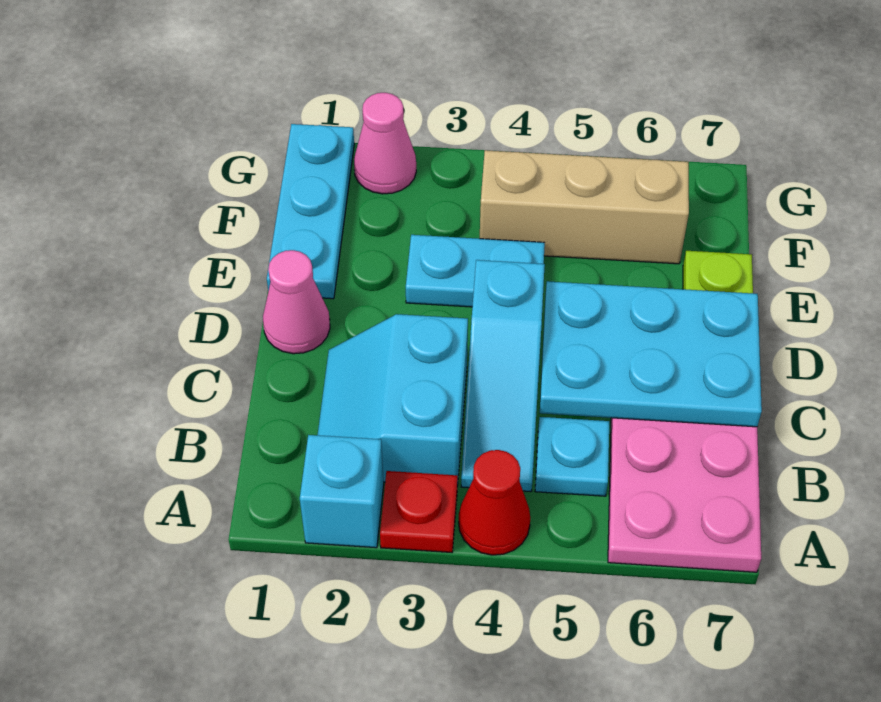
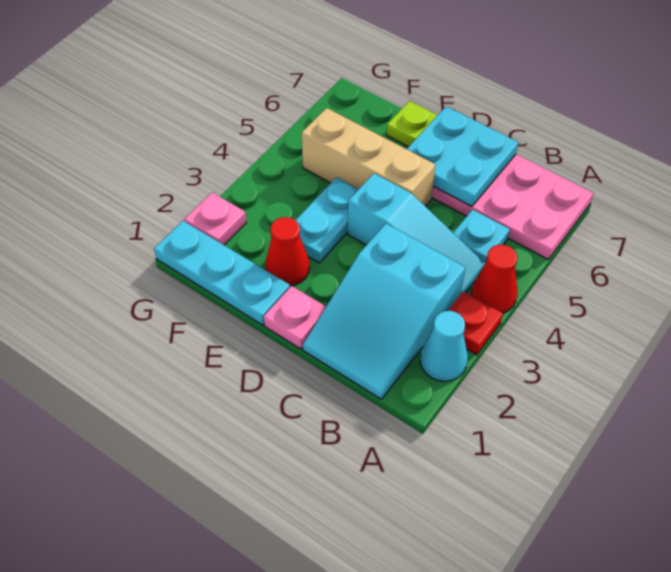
cyan brick A2 level 1 -> cyan cone A2 level 1
cyan slope B2:C3 level 1 top 3 -> cyan slope B1:C3 level 1 top 3
cyan plate C5:D7 level 2 -> cyan plate C6:D7 level 2
pink cone D1 level 1 -> pink plate D1 level 1
none -> red cone E2 level 1
tan brick F4:F6 level 1 -> tan brick D5:F5 level 1
pink cone G2 level 1 -> pink plate G2 level 1

